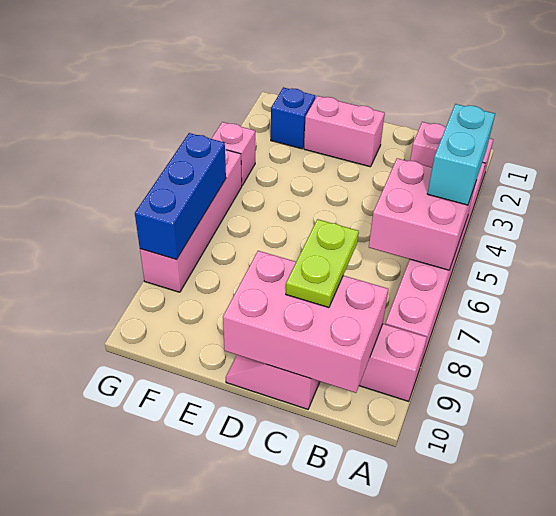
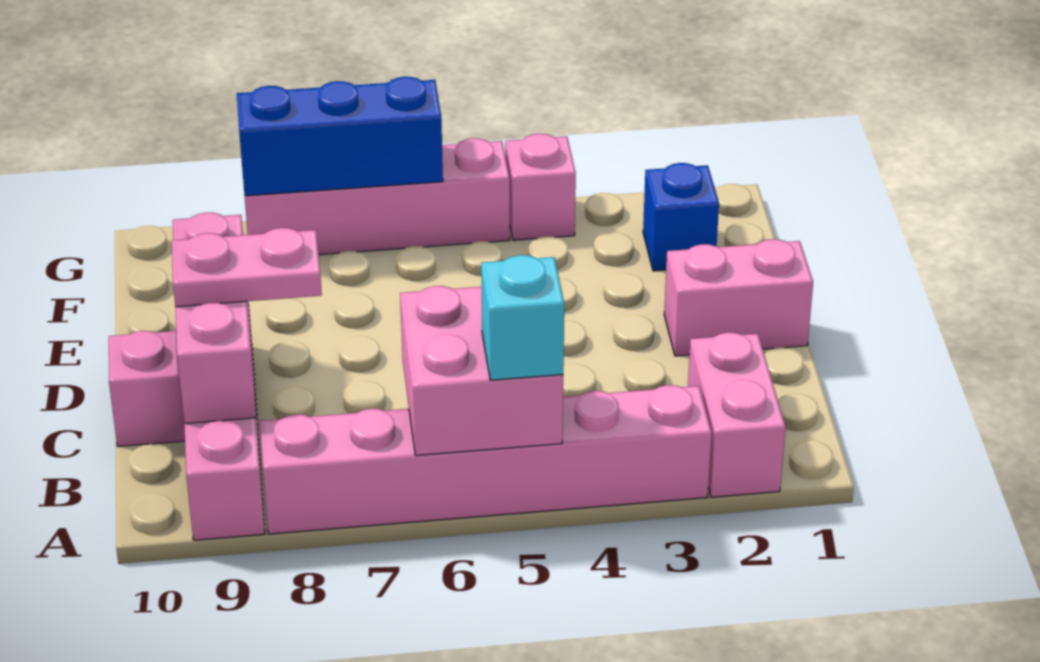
cyan brick A4:A5 level 3 -> cyan brick A5 level 3
pink brick B9:D10 level 2 -> pink brick B9:D9 level 2
lime plate C8:C9 level 3 -> pink plate C8:C9 level 3
pink brick D2:E2 level 1 -> pink brick D1:D2 level 1

